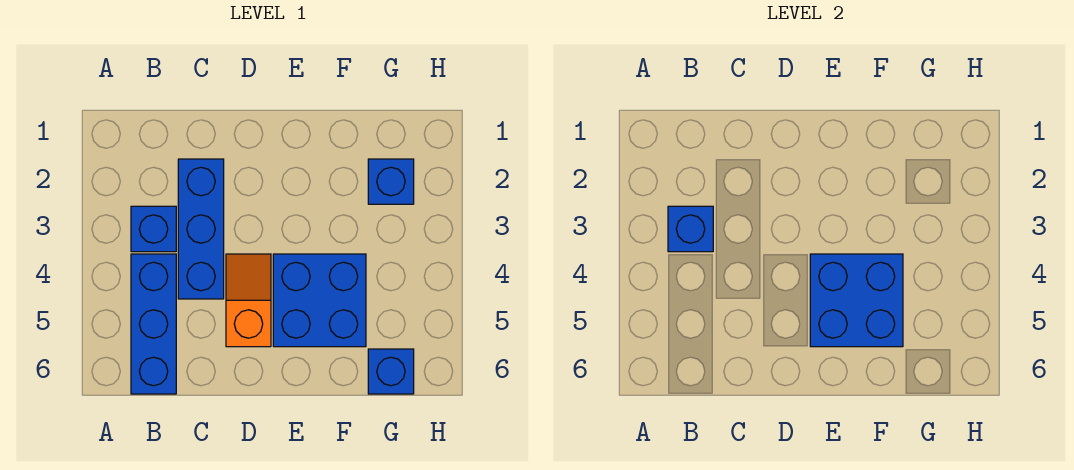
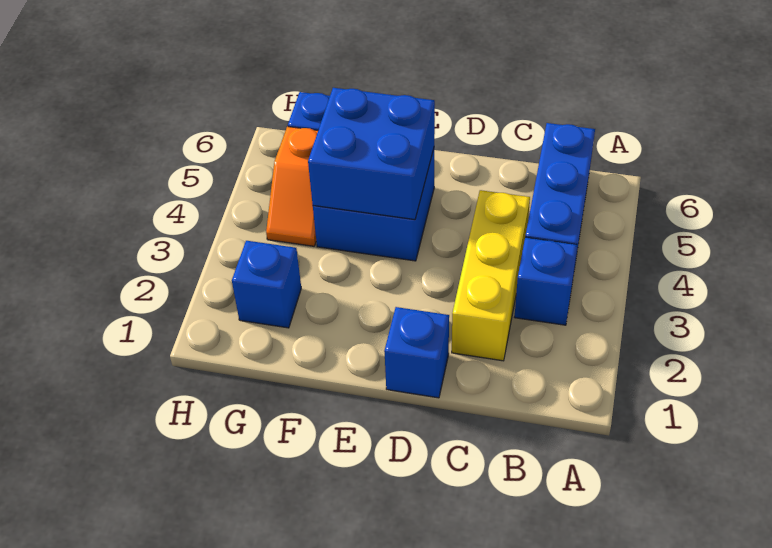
blue brick B3 level 2 -> blue brick D1 level 1
blue brick C2:C4 level 1 -> yellow brick C2:C4 level 1
orange slope D4:D5 level 1 top 5 -> orange slope G4:G5 level 1 top 5

